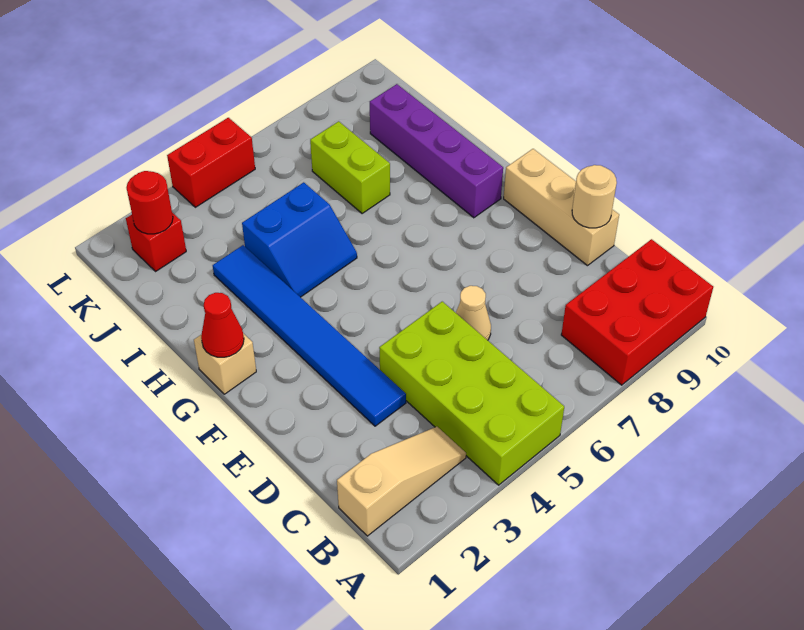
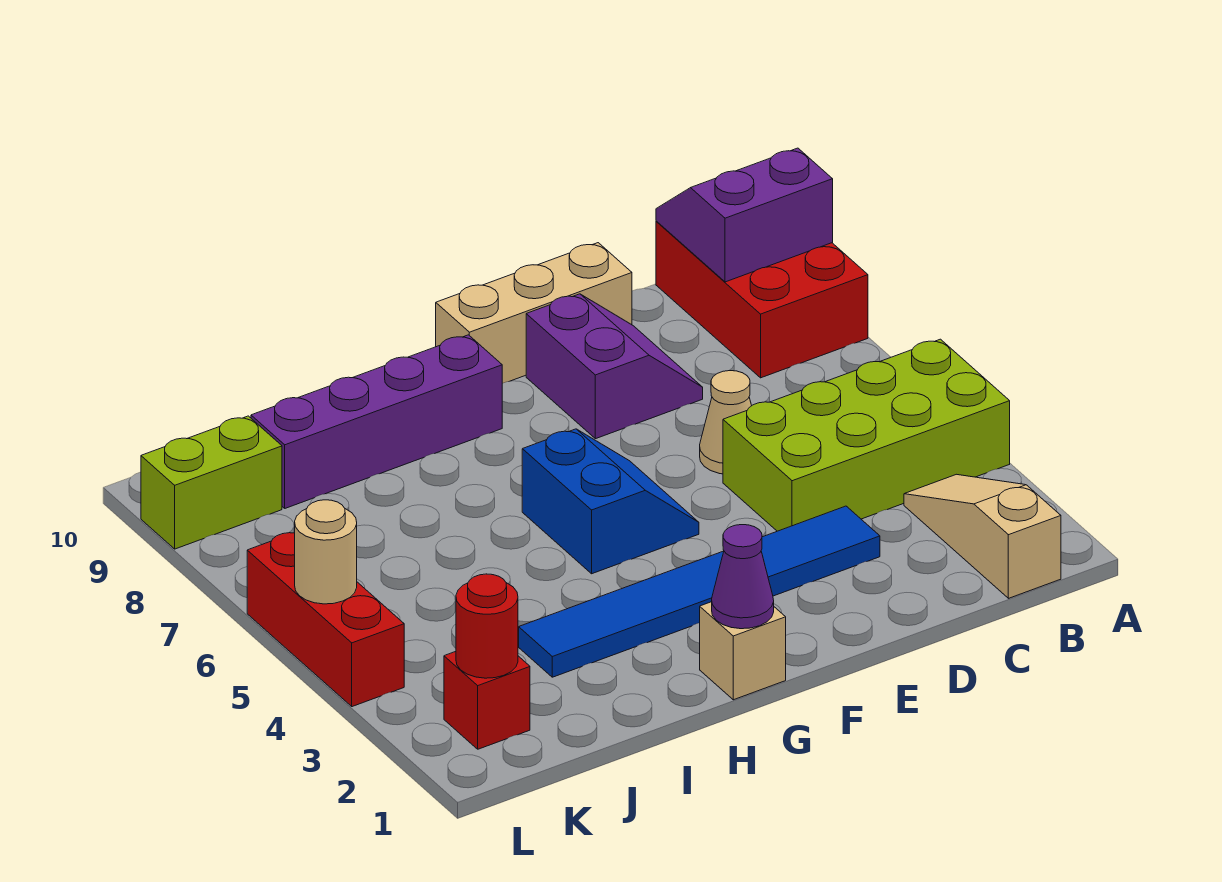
none -> purple slope A9:B10 level 2 top 9
none -> purple slope D8:E9 level 1 top E
tan round brick D10 level 2 -> tan round brick L5 level 2
red cone G1 level 2 -> purple cone G1 level 2
blue slope H4:I5 level 1 top I -> blue slope F5:G6 level 1 top G
lime brick I7:J7 level 1 -> lime brick K9:L9 level 1
red brick L4:L5 level 1 -> red brick L4:L6 level 1

